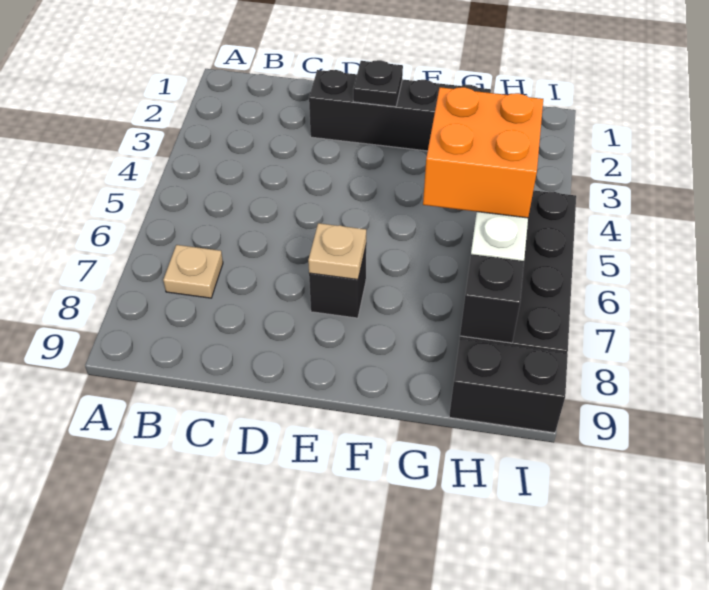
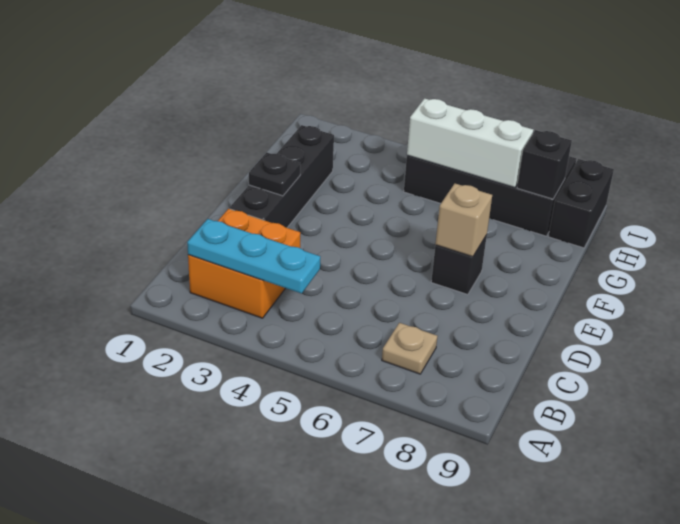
none -> cyan plate B2:B4 level 2
tan plate E7 level 2 -> tan brick E7 level 2
orange brick G5:H6 level 3 -> orange brick B2:C3 level 1

